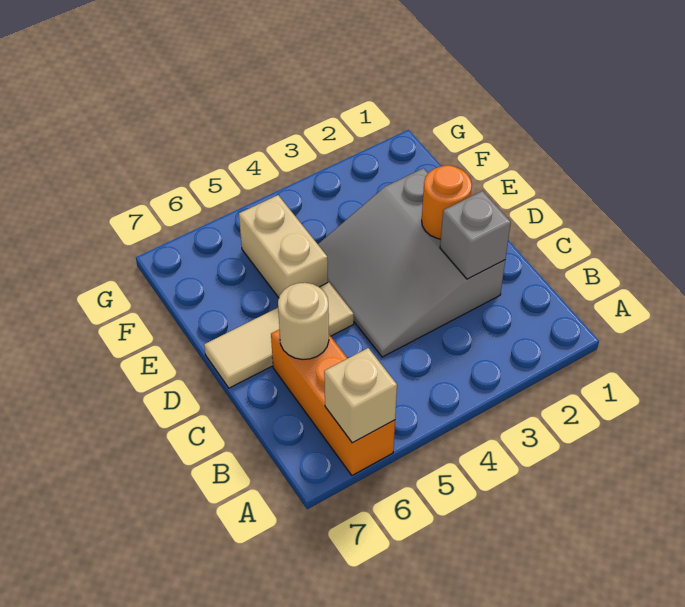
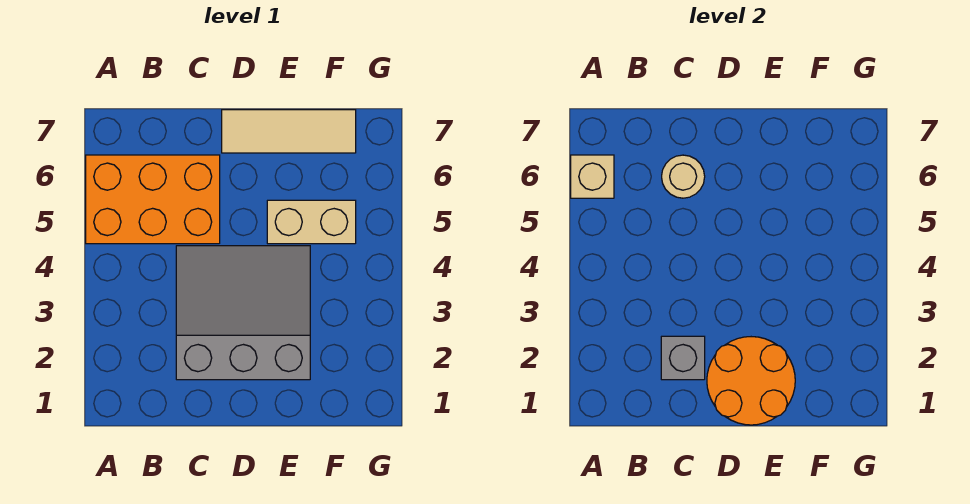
orange brick A6:C6 level 1 -> orange brick A5:C6 level 1
orange round brick D2 level 2 -> orange round brick D1:E2 level 2
tan tile D5:D7 level 1 -> tan tile D7:F7 level 1

